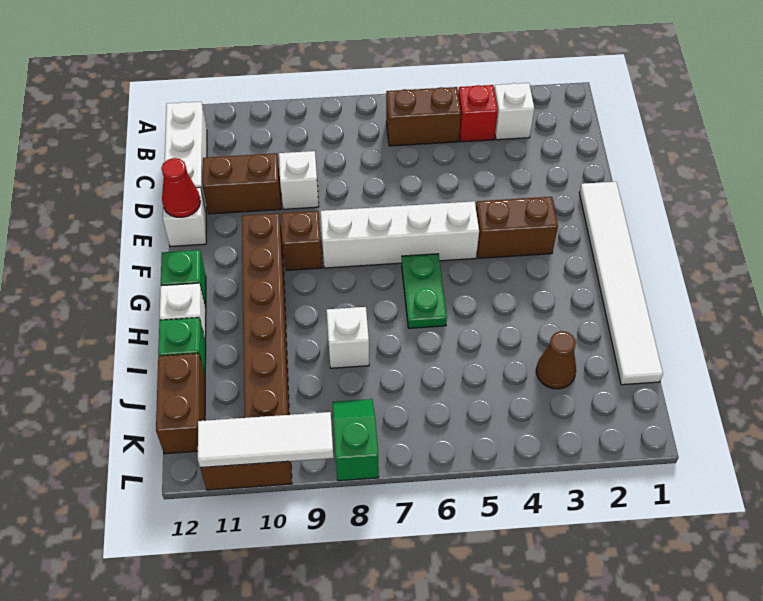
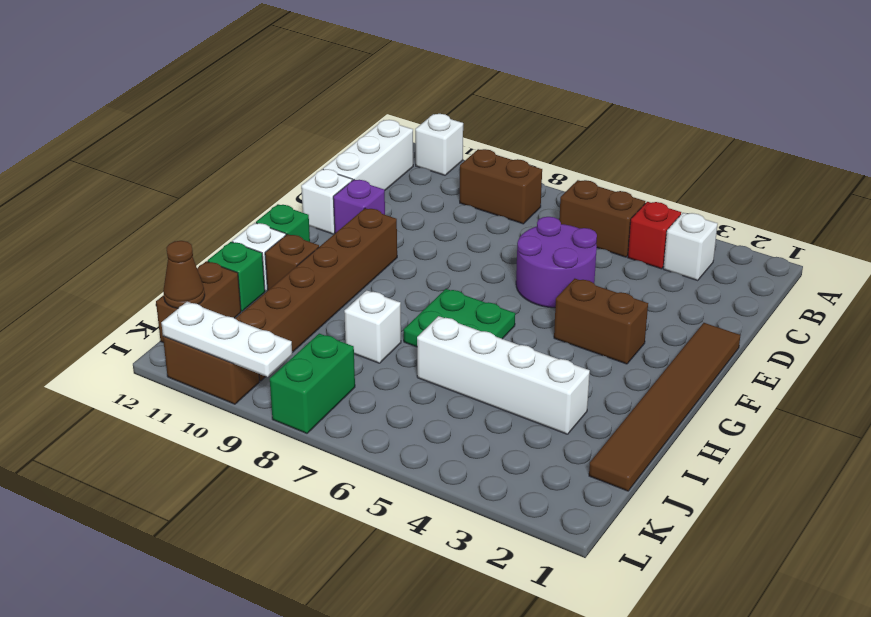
none -> purple round brick D5:E6 level 1
white brick D9 level 1 -> white brick A11 level 1
brown brick D10:D11 level 1 -> brown brick B8:B9 level 1
white tile E1:J1 level 1 -> brown tile E1:J1 level 1
none -> purple brick E11 level 1
red cone E12 level 2 -> none
white brick F5:F8 level 1 -> white brick I3:I6 level 1
brown brick F9 level 1 -> brown brick H11 level 1
green plate G6:H6 level 1 -> green plate G6:H7 level 1
brown cone J3 level 1 -> brown cone K12 level 2
green slope K8:L8 level 1 top L -> green brick K8:L8 level 1
white tile L9:L11 level 2 -> white plate L9:L11 level 2

